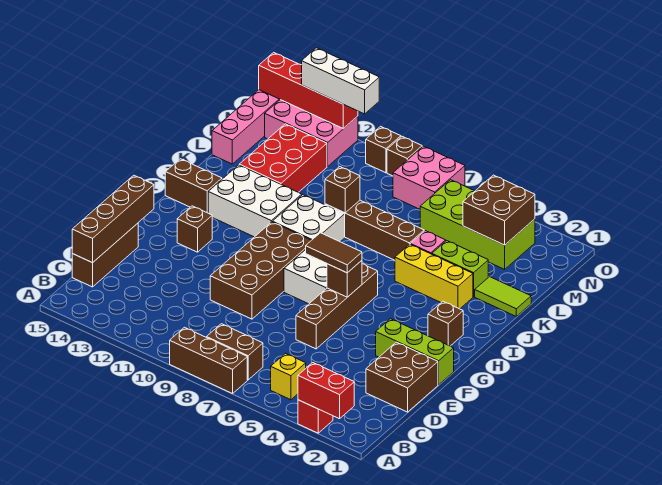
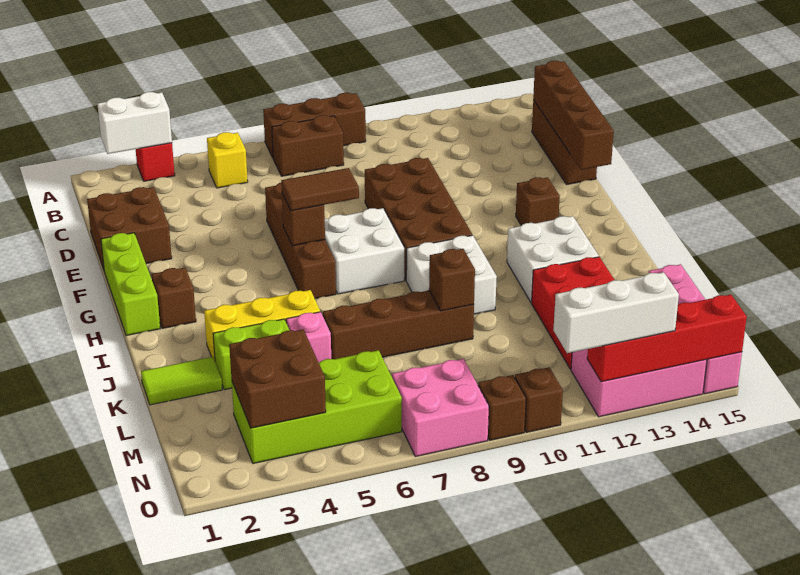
red brick A2:A3 level 2 -> white brick A2:A3 level 2
lime brick F1:F3 level 1 -> lime brick F1:H1 level 1
white brick I11:J13 level 1 -> white brick I12:J13 level 1
brown brick I14:I15 level 1 -> none

